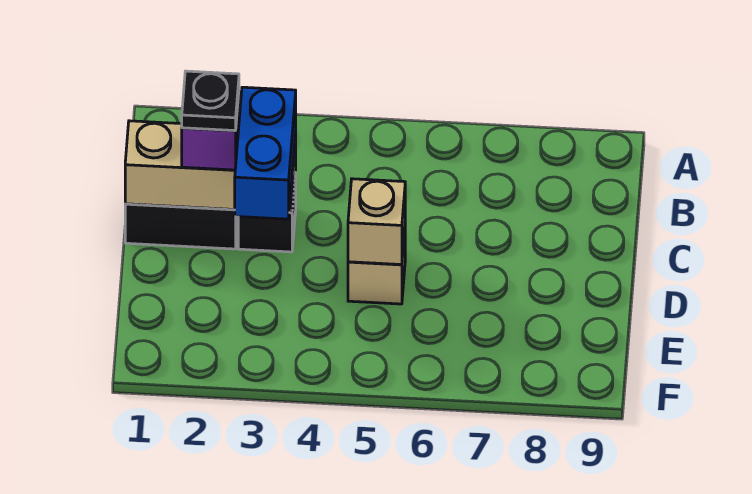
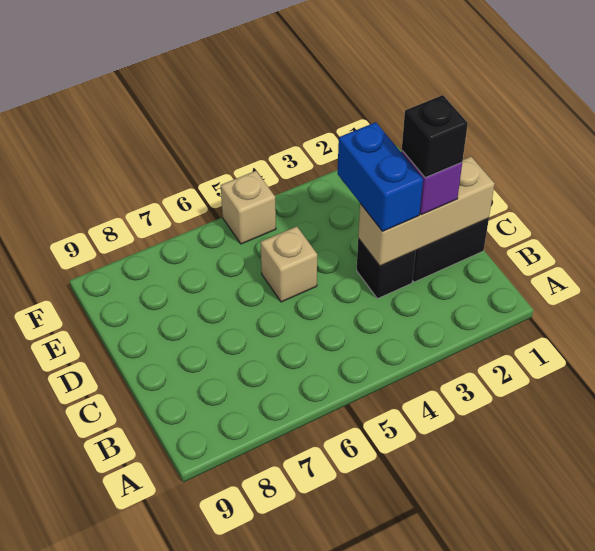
black plate C2 level 4 -> black brick C2 level 4
tan brick D5 level 2 -> tan brick F5 level 1

